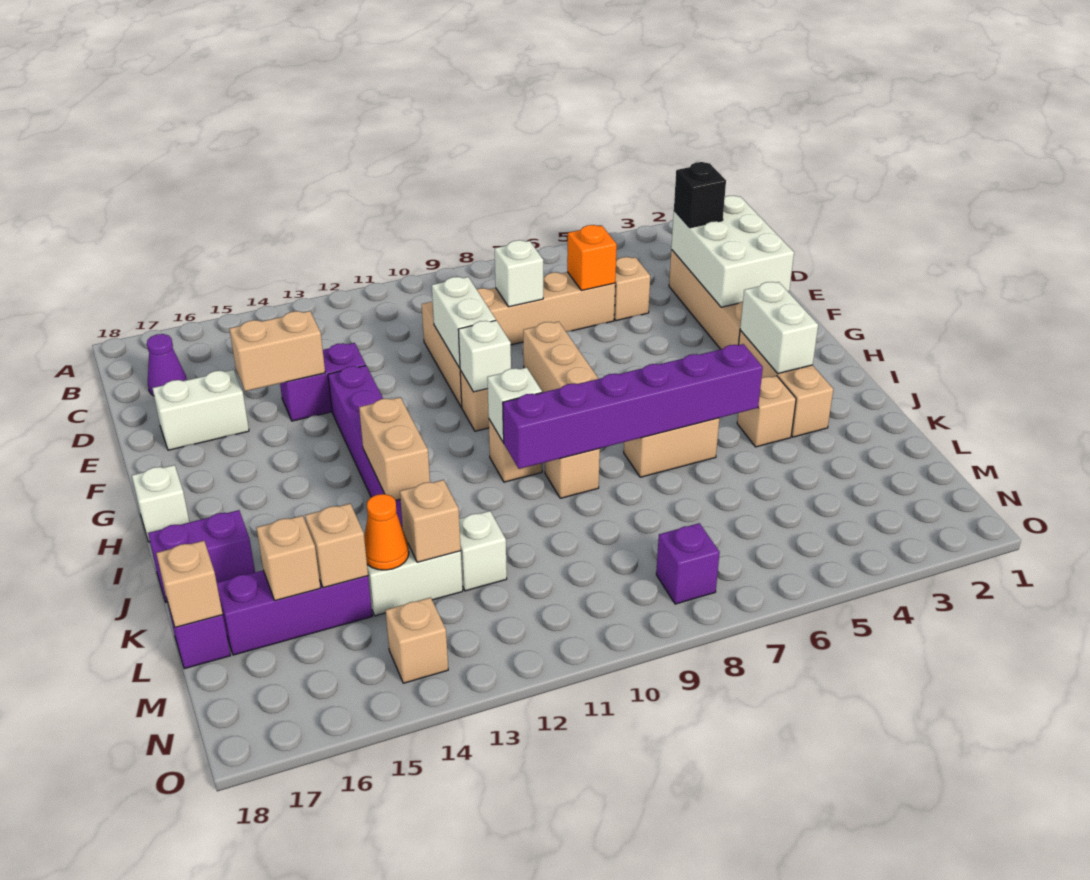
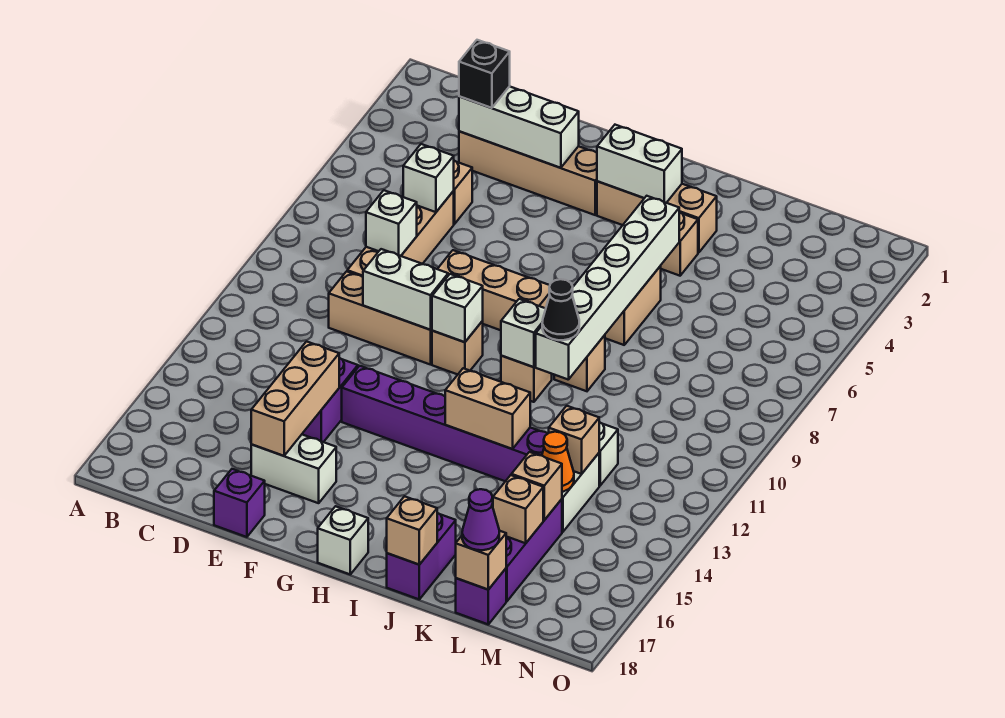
purple cone C17 level 1 -> purple cone L18 level 3
white brick D2:F3 level 2 -> white brick D3:F3 level 2
orange brick D6 level 2 -> white brick D6 level 2
tan brick E14:E15 level 2 -> tan brick E14:E16 level 2
white brick E16:E17 level 1 -> white brick E16:F16 level 1
purple brick J5:J10 level 2 -> white brick J5:J10 level 2
none -> black cone J10 level 3
purple brick N8 level 1 -> purple brick E18 level 1
tan brick N14 level 1 -> tan brick J18 level 2

